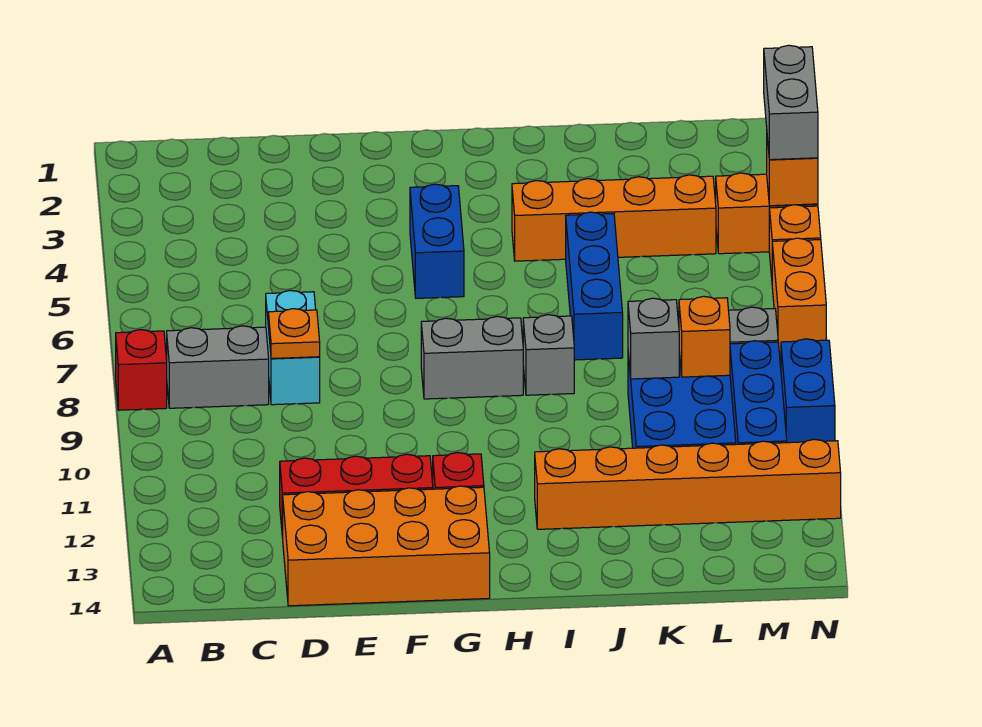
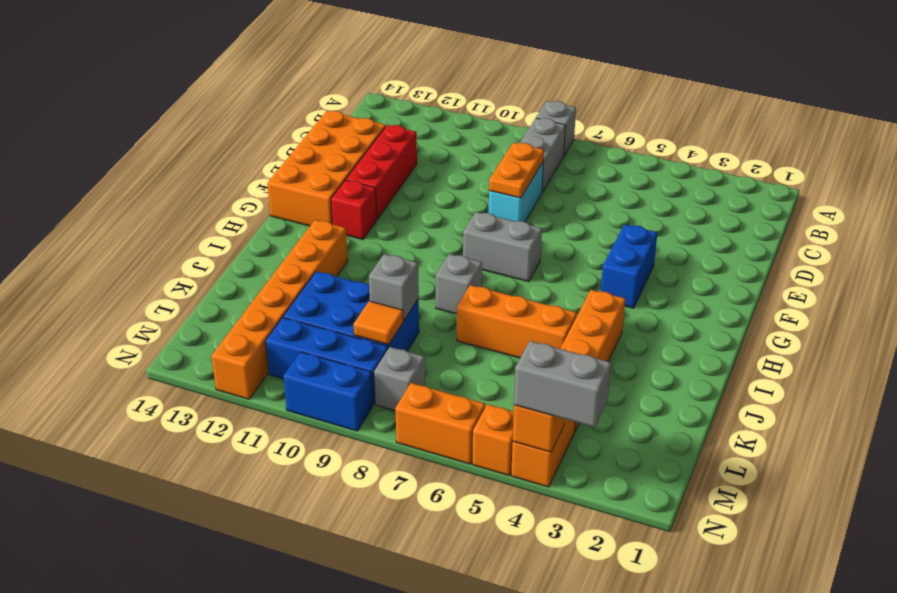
red brick A8 level 1 -> grey brick A8 level 1
cyan brick D7:D8 level 1 -> cyan brick D8:E8 level 1
orange plate D8 level 2 -> orange plate D8:E8 level 2
blue brick G4:G5 level 1 -> blue brick F4:G4 level 1
grey brick G8:H8 level 1 -> grey brick G7:G8 level 1
blue brick J5:J7 level 1 -> orange brick J5:J7 level 1
orange brick L9 level 2 -> orange tile L9 level 2

